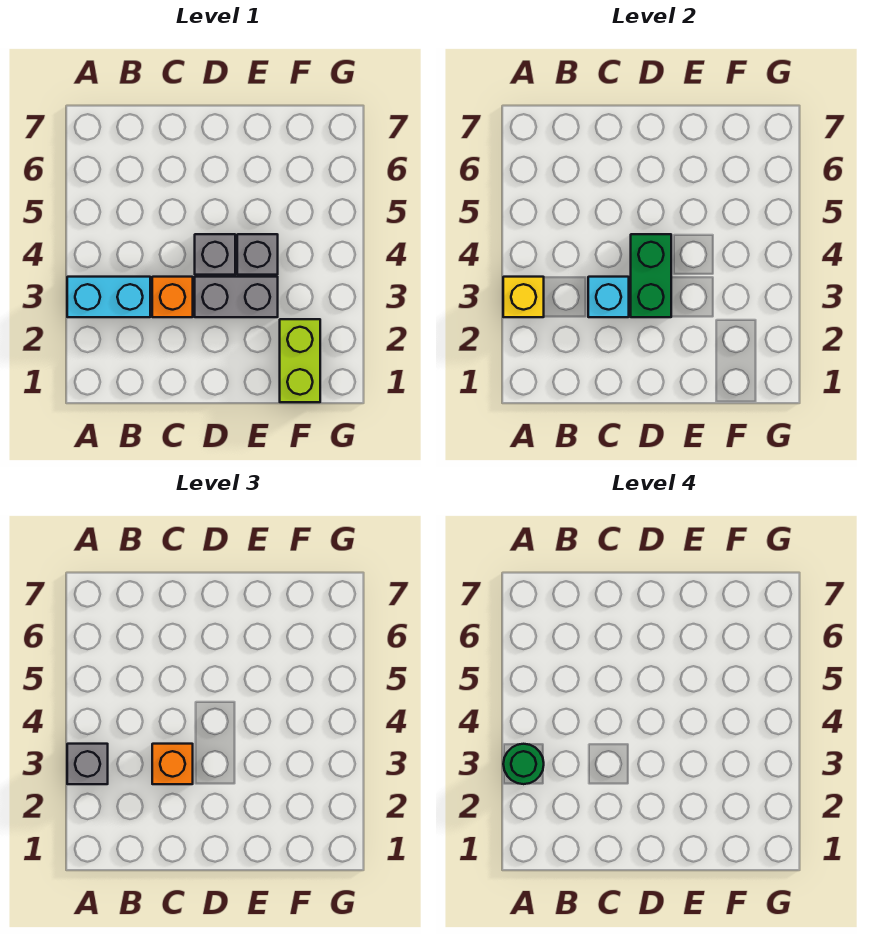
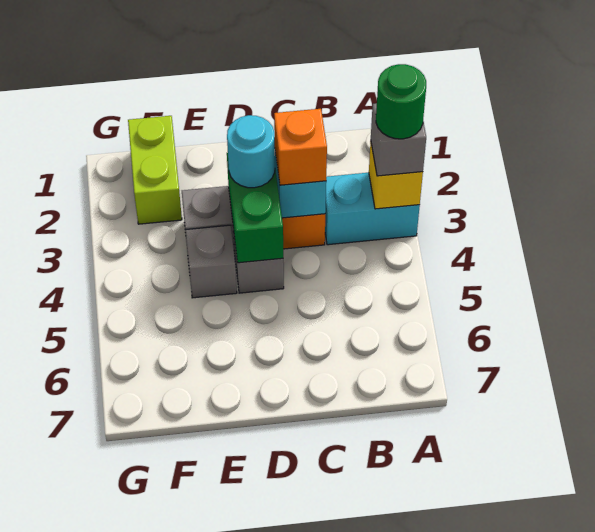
none -> cyan round brick D3 level 3

